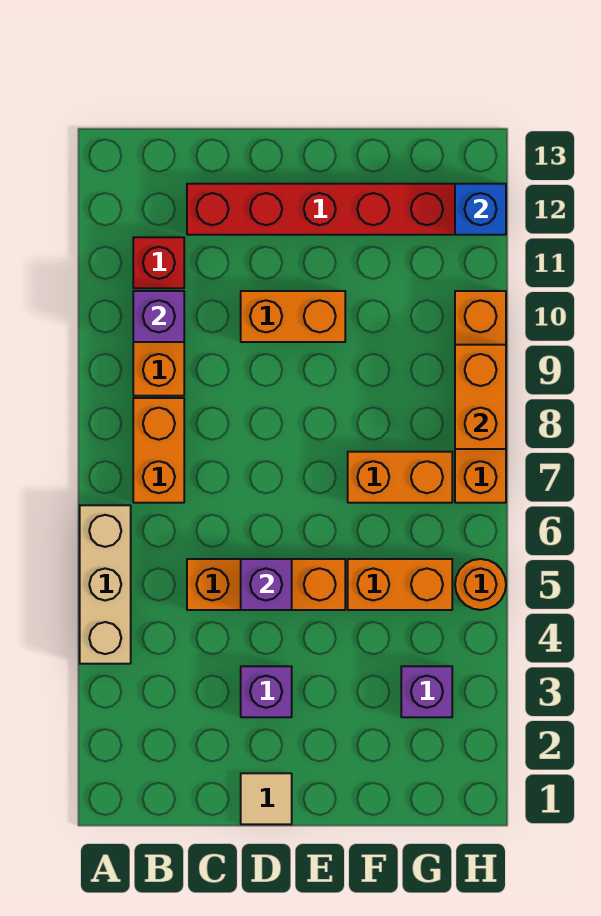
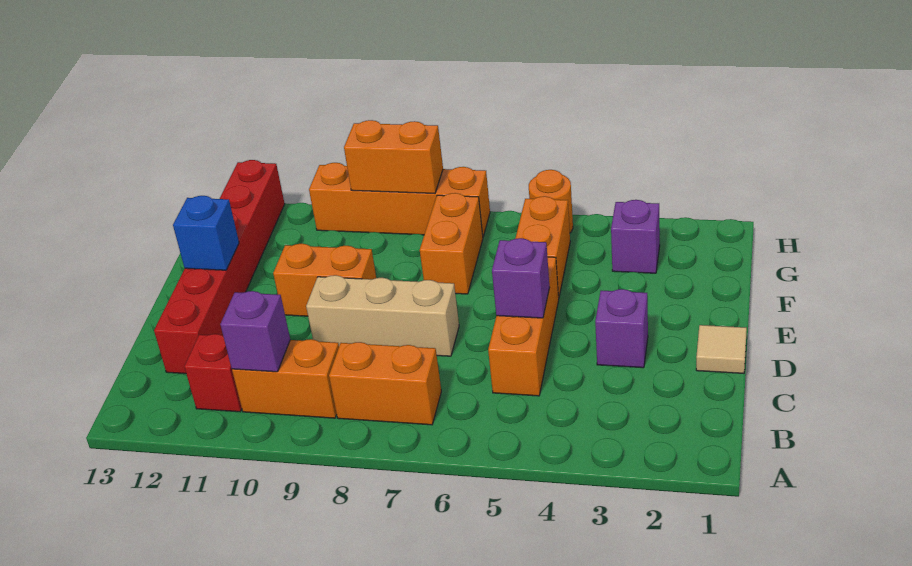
tan brick A4:A6 level 1 -> tan brick D7:D9 level 1
orange brick D10:E10 level 1 -> orange brick E9:E10 level 1
blue brick H12 level 2 -> blue brick E12 level 2

